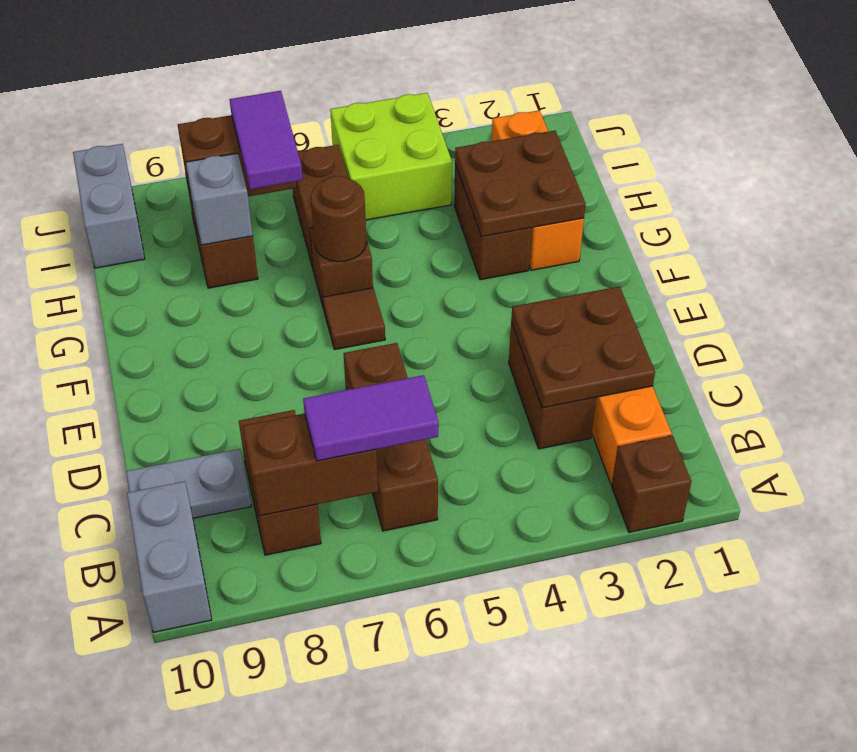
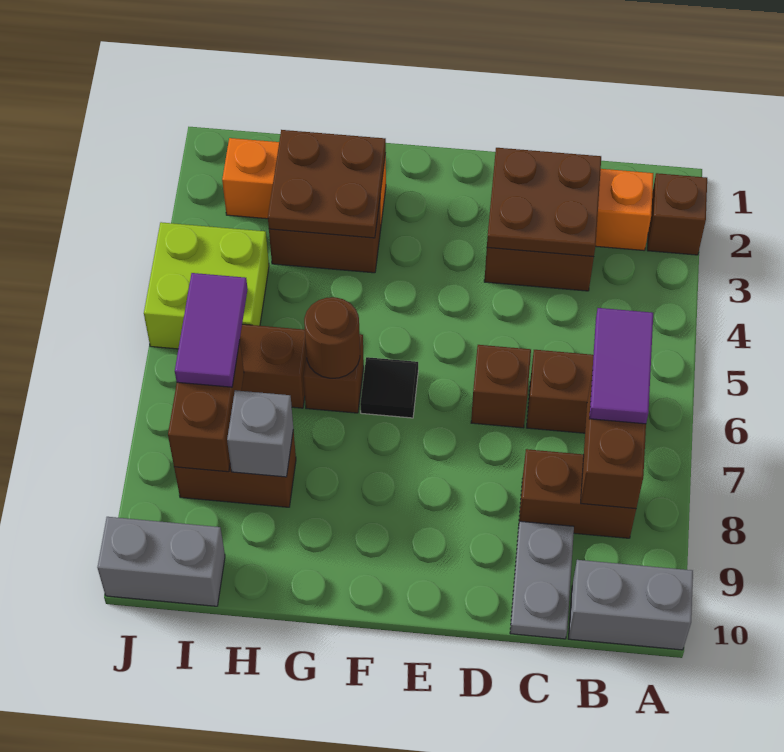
brown tile F6 level 1 -> black tile F6 level 1
purple tile H7:I7 level 3 -> purple tile I6:I7 level 3

